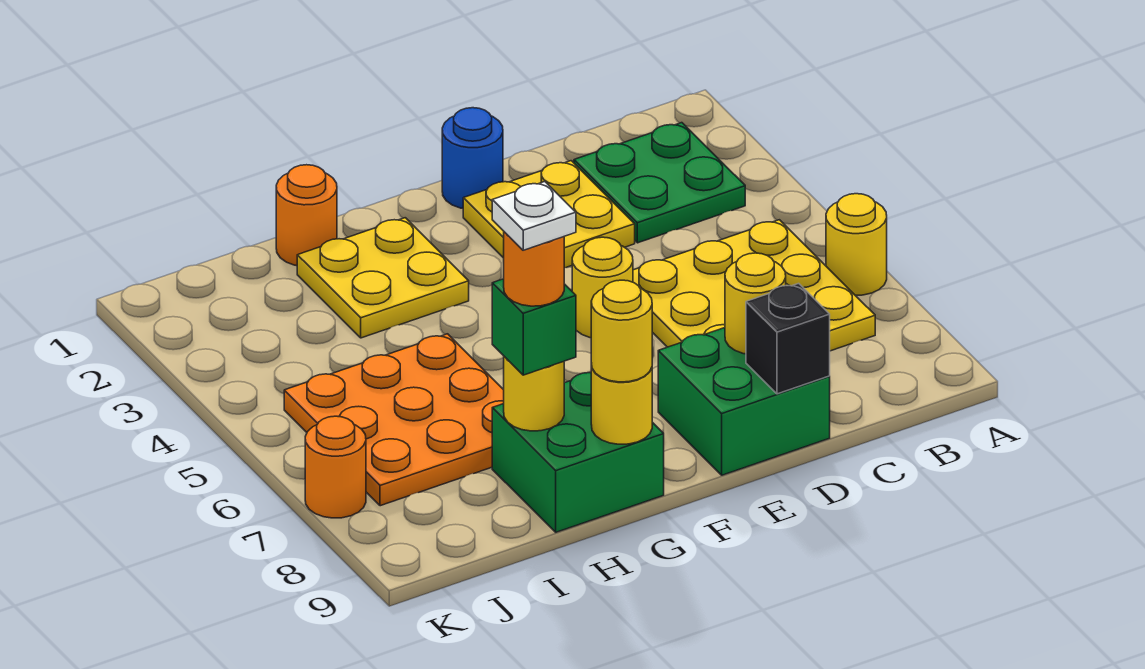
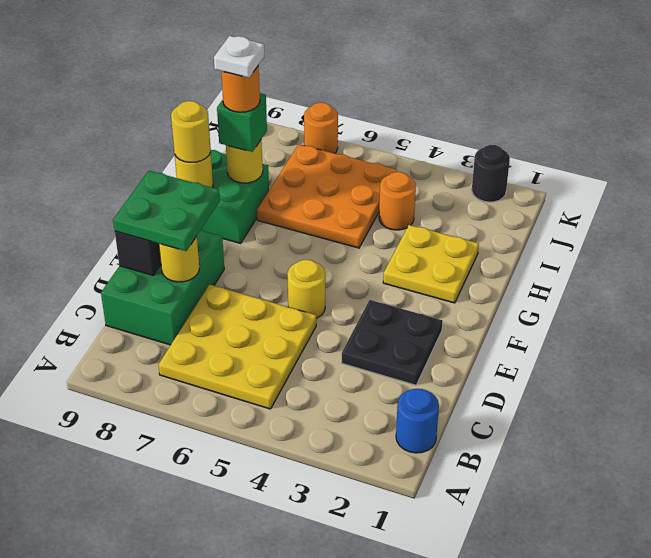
yellow round brick A6 level 1 -> none
green plate B2:C3 level 1 -> green plate D8:E9 level 3
yellow plate D2:E3 level 1 -> black plate D2:E3 level 1
green brick D8:E9 level 1 -> green brick C8:E9 level 1
blue round brick E1 level 1 -> blue round brick B1 level 1
orange round brick H1 level 1 -> orange round brick I4 level 1
none -> black round brick K2 level 1

